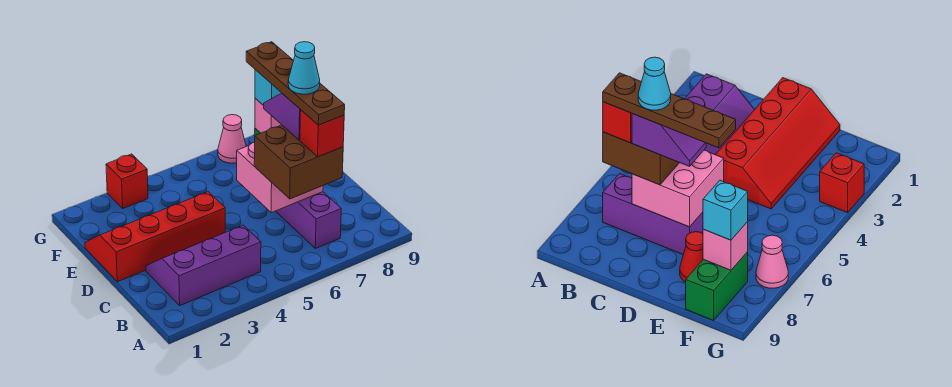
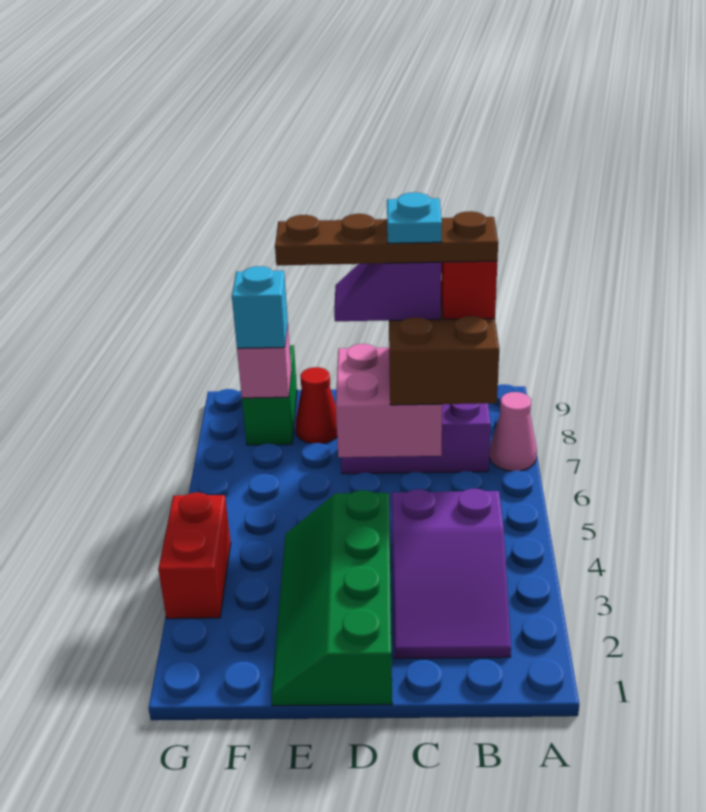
purple slope B2:C4 level 1 top B -> purple slope B2:C4 level 1 top 4
cyan cone C7 level 6 -> cyan plate C7 level 6
red slope D1:E4 level 1 top D -> green slope D1:E4 level 1 top D
red brick G3 level 1 -> red brick G3:G4 level 1
pink cone G7 level 1 -> pink cone A7 level 1

